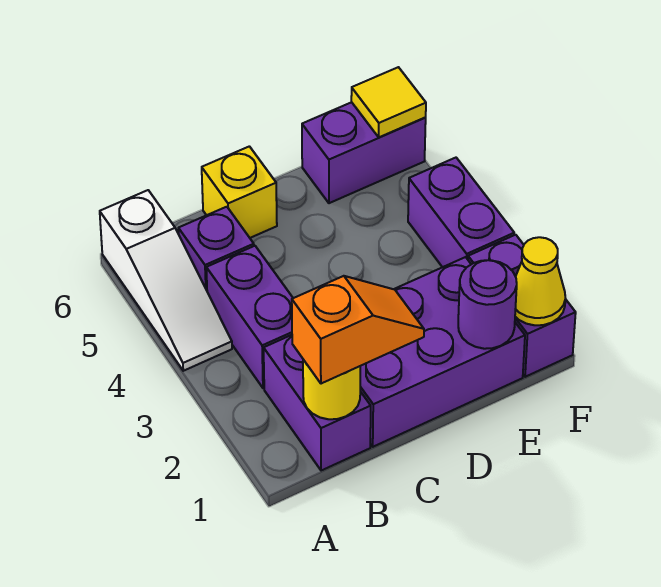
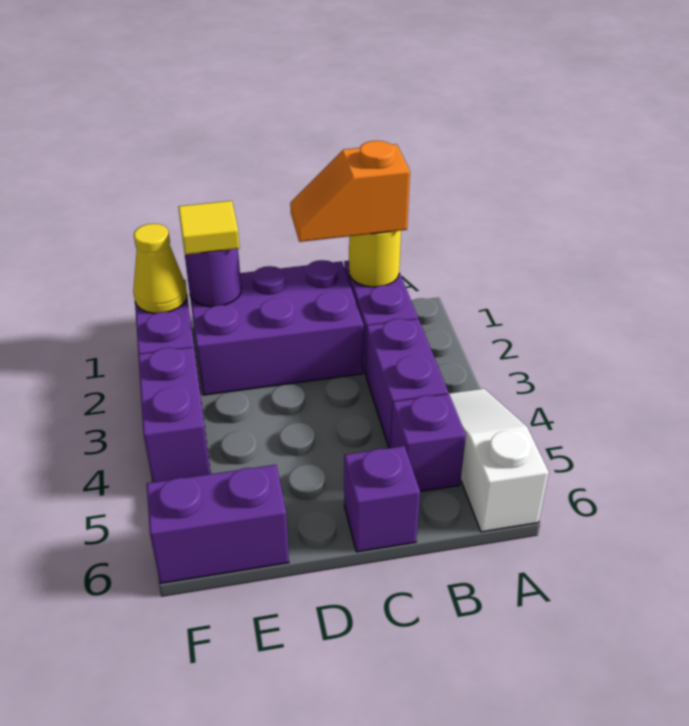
yellow brick C6 level 1 -> purple brick C6 level 1
yellow tile F6 level 2 -> yellow tile E1 level 3

